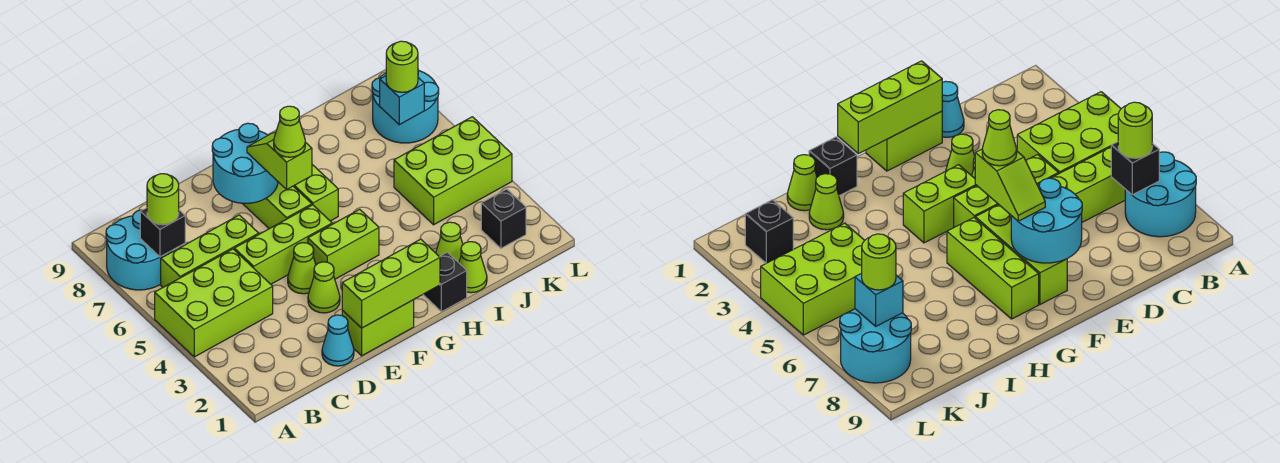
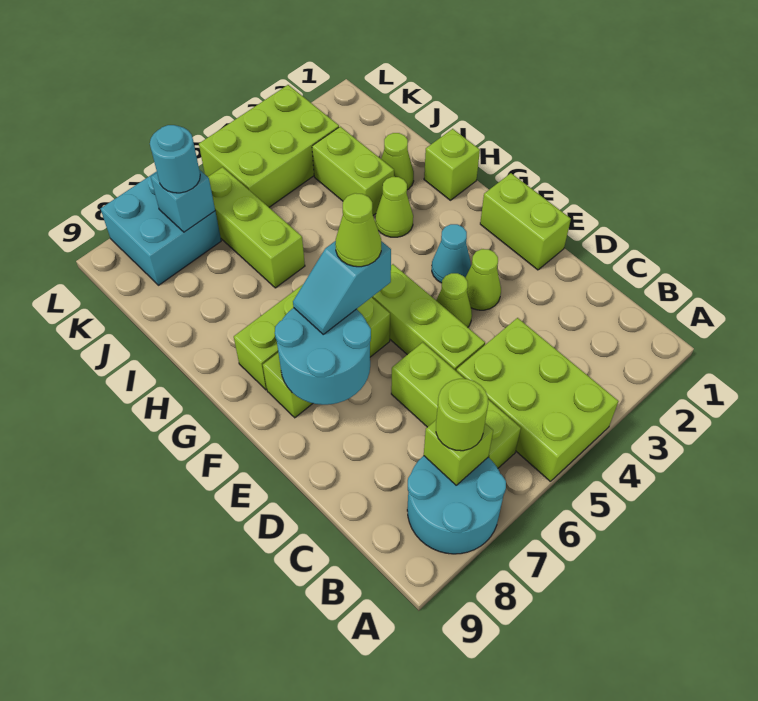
black brick B7 level 2 -> lime brick B7 level 2
cyan cone D1 level 1 -> cyan cone F3 level 1
lime brick E1:G1 level 2 -> lime brick I6:K6 level 1
lime brick F4:G4 level 1 -> lime brick I3:J3 level 1
lime slope F6:F7 level 3 top 6 -> cyan slope F6:F7 level 3 top 6
black brick H1 level 1 -> lime brick H1 level 1
lime cone I1 level 1 -> lime cone H3 level 1
lime brick J4:L5 level 1 -> lime brick K3:L5 level 1
black brick K2 level 1 -> none
cyan round brick K7:L8 level 1 -> cyan brick K7:L8 level 1
lime round brick K7 level 3 -> cyan round brick K7 level 3

